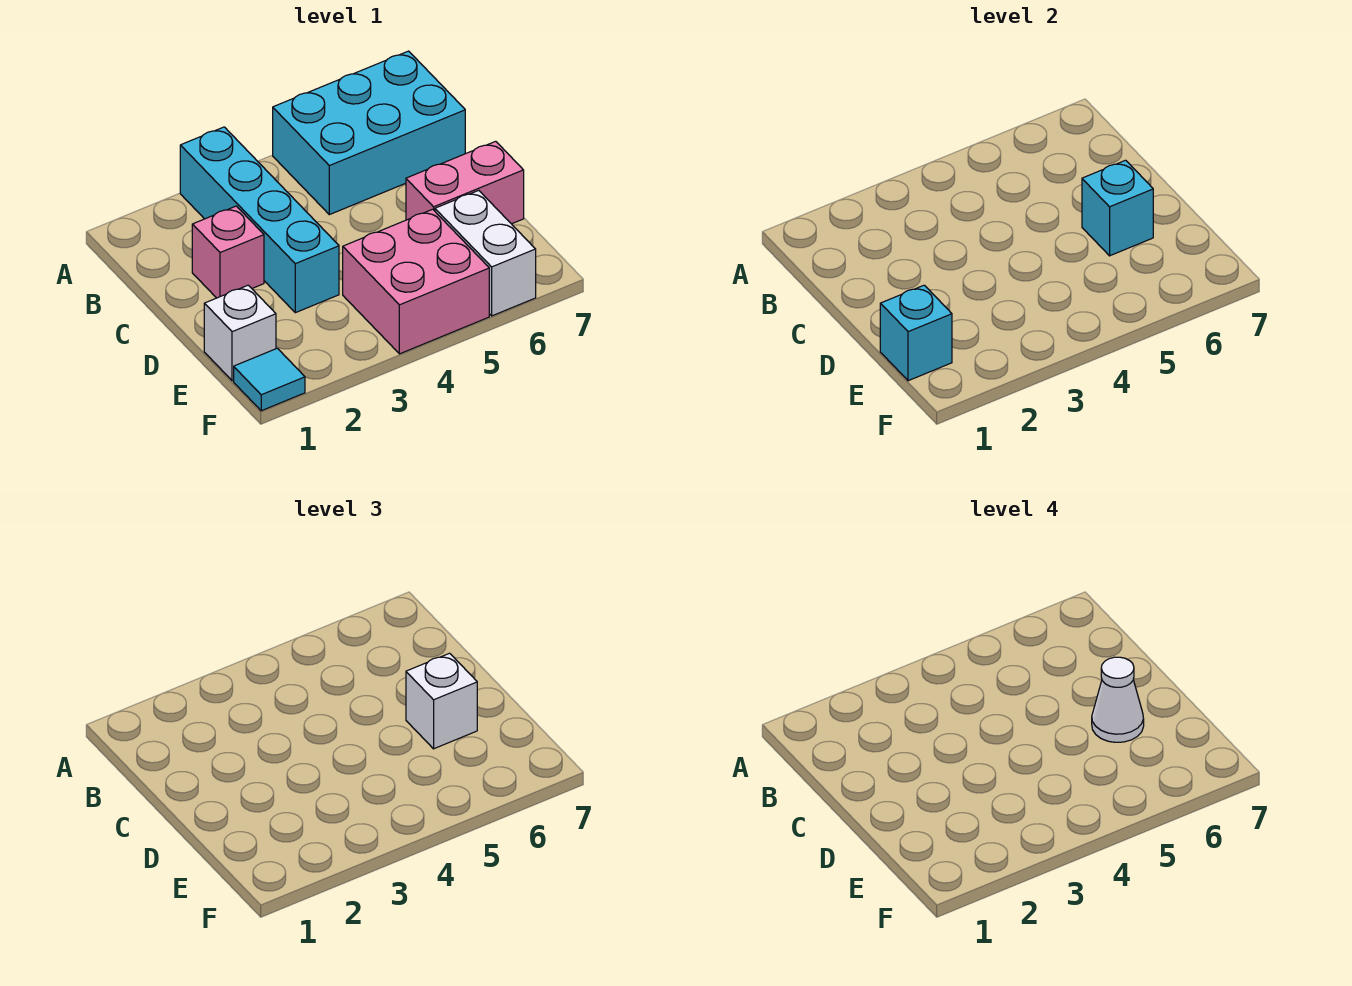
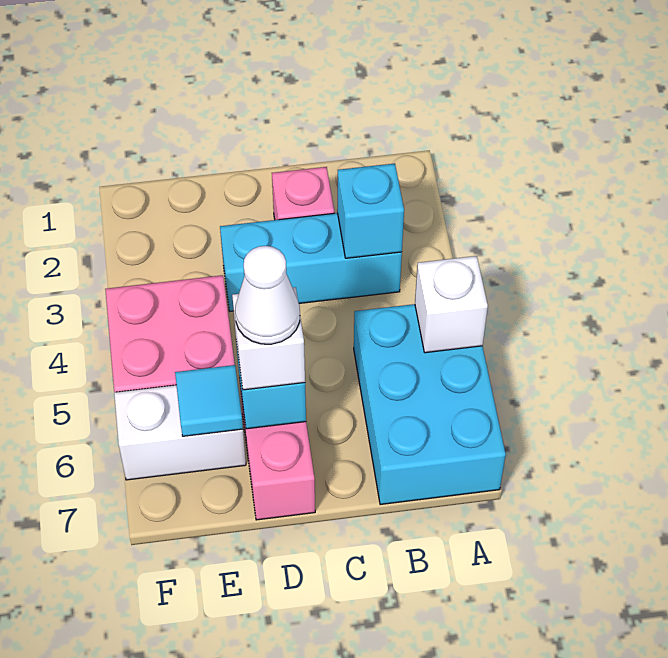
cyan brick A3:D3 level 1 -> cyan brick B3:D3 level 1
white brick E1 level 1 -> white brick A5 level 2
cyan brick E1 level 2 -> cyan brick B3 level 2
cyan tile F1 level 1 -> cyan tile E6 level 2

